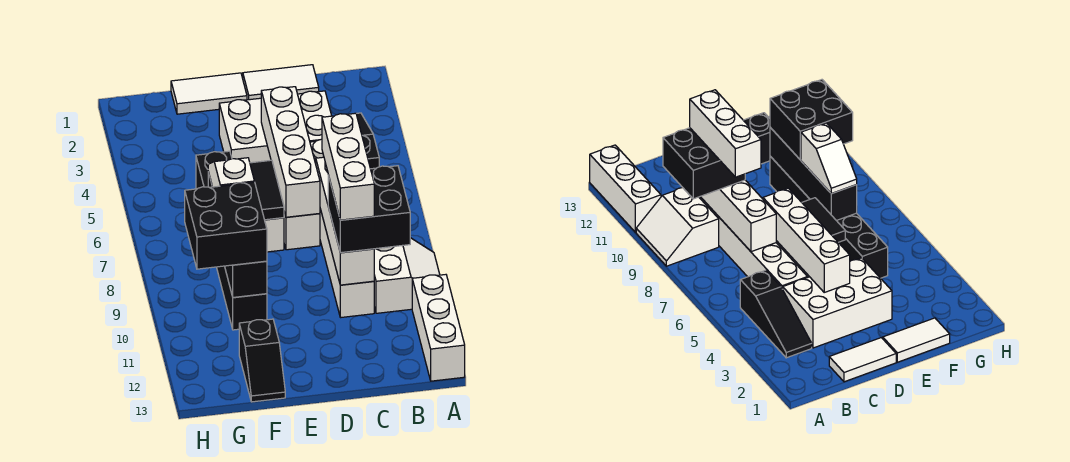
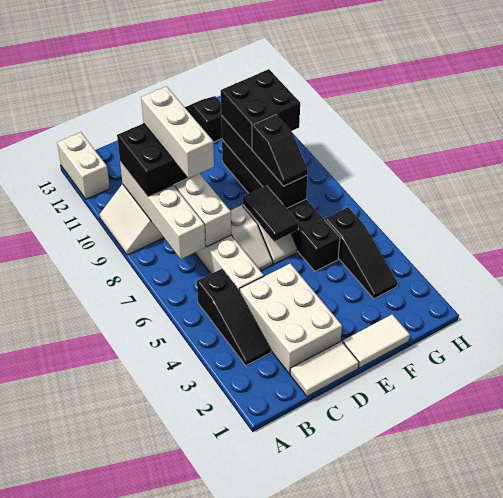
white brick A11:A13 level 1 -> white brick A12:A13 level 1
white brick C3:E4 level 1 -> white brick C2:D4 level 1
white brick D4:D7 level 2 -> white brick B7:B10 level 2
white slope F7:F8 level 3 top 8 -> black slope F7:F8 level 3 top 8
none -> black slope G3:G5 level 1 top 5

